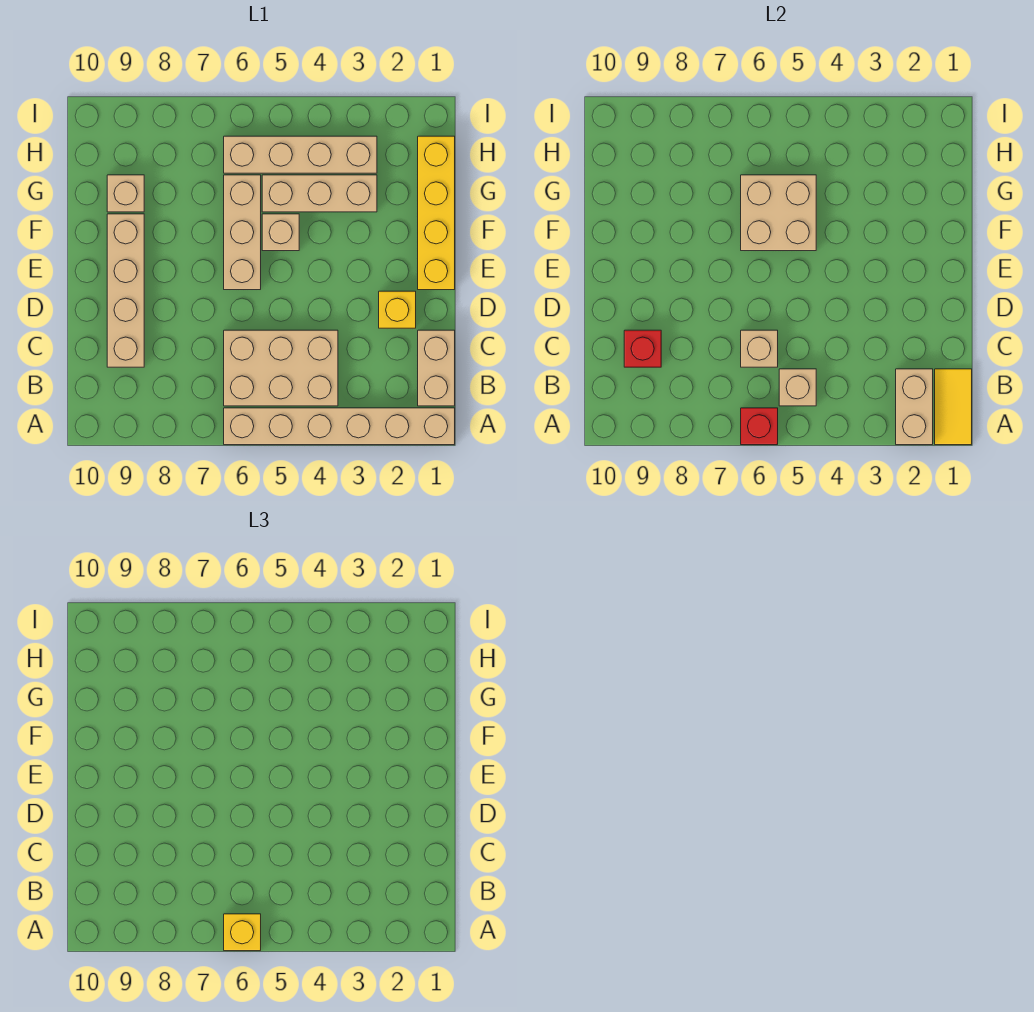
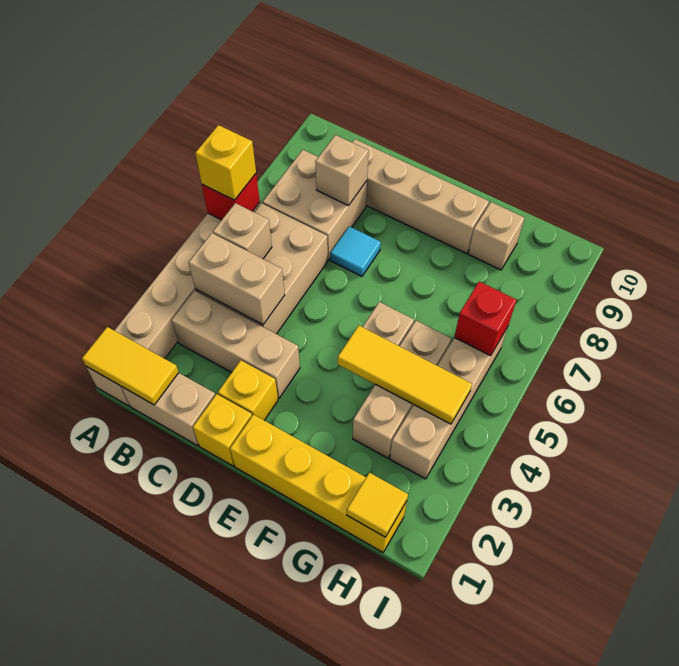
tan brick A2:B2 level 2 -> tan brick B4:C4 level 2
tan brick C6 level 2 -> tan brick C8 level 2
red brick C9 level 2 -> red brick H6 level 2
none -> yellow brick D1 level 1
none -> cyan tile D7 level 1
tan brick E6:G6 level 1 -> tan brick B3:D3 level 1
none -> yellow tile F4:H4 level 2
tan brick F5:G6 level 2 -> tan brick B7:C8 level 1
none -> yellow tile H1 level 2

